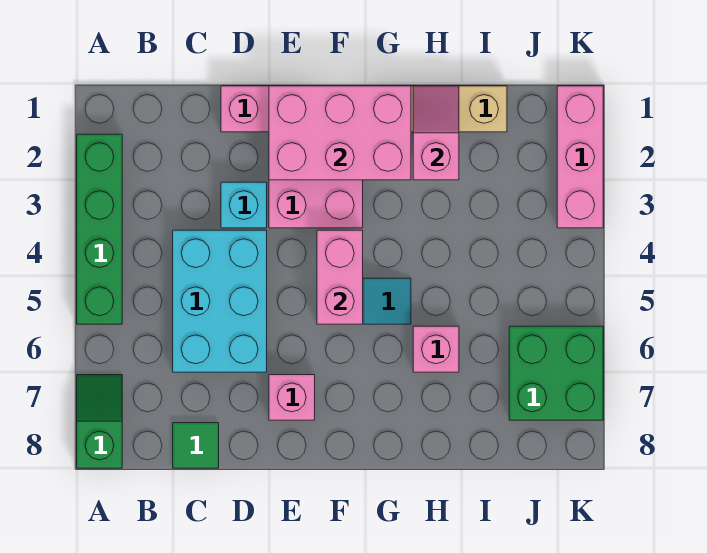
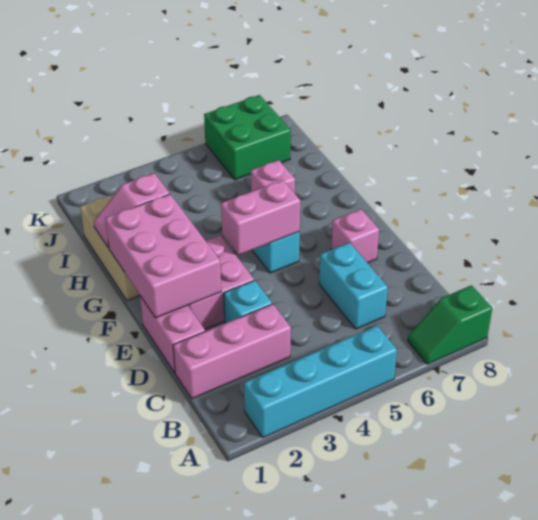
green brick A2:A5 level 1 -> cyan brick A2:A5 level 1
cyan brick C4:D6 level 1 -> cyan brick C6:D6 level 1
green tile C8 level 1 -> none
pink brick K1:K3 level 1 -> pink brick C1:C3 level 1

